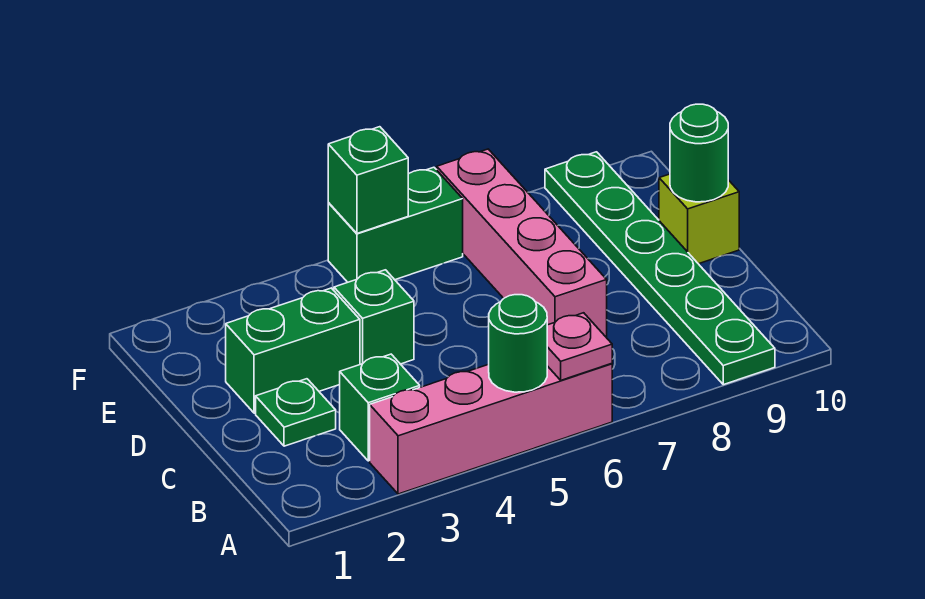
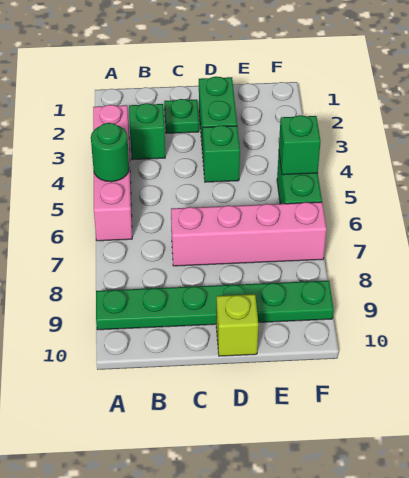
pink plate A6 level 2 -> none
green round brick D10 level 2 -> none

